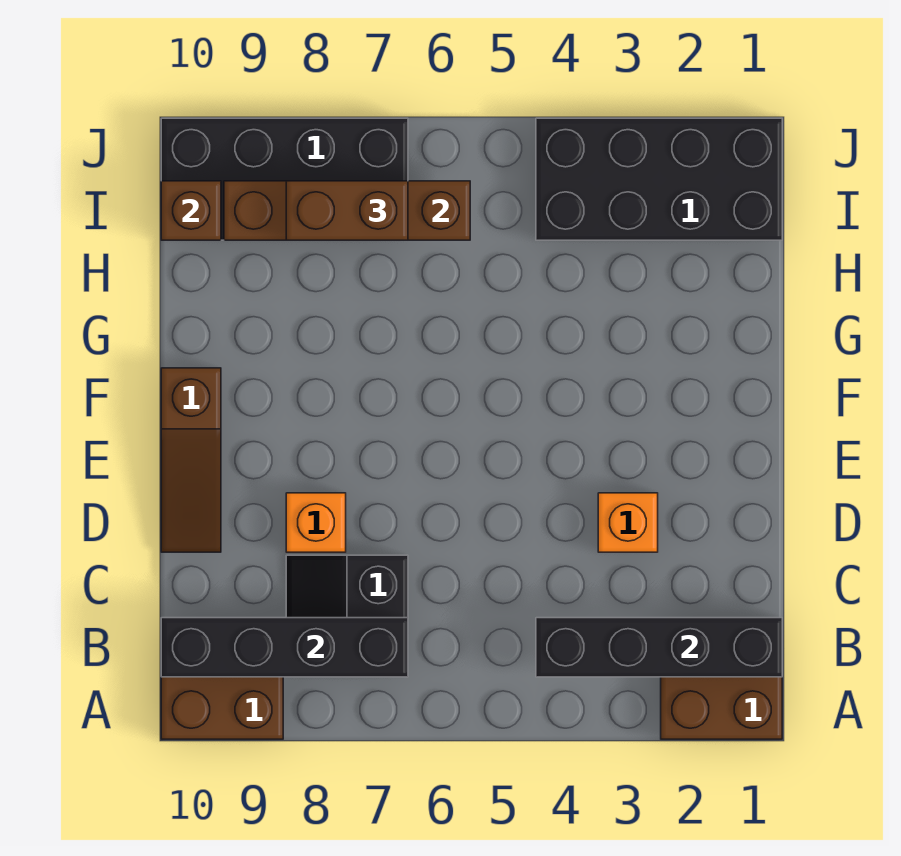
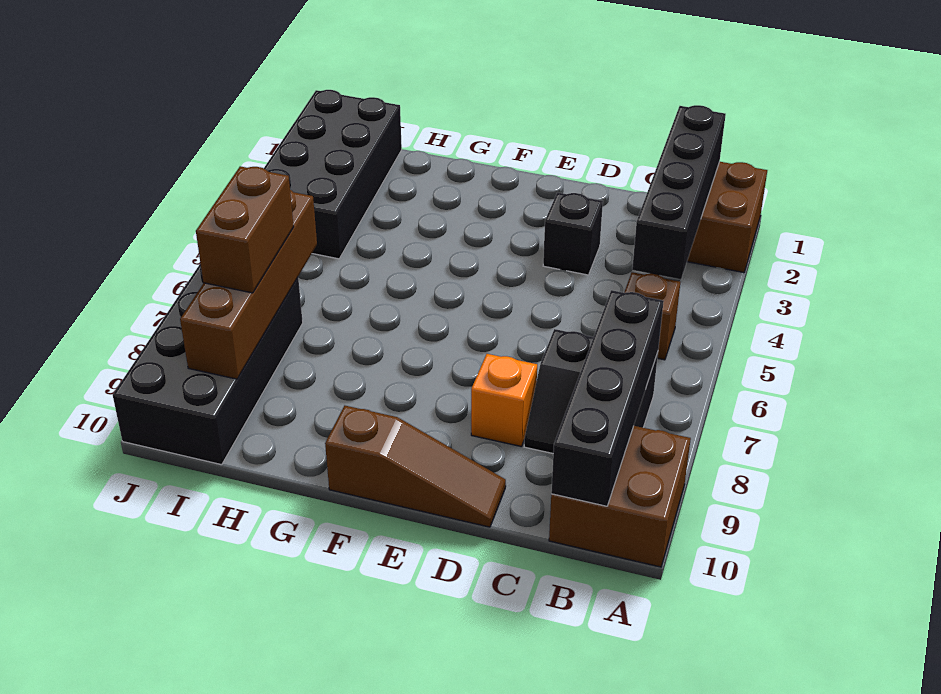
orange brick D3 level 1 -> black brick D3 level 1
brown brick I10 level 2 -> brown brick B5 level 1

